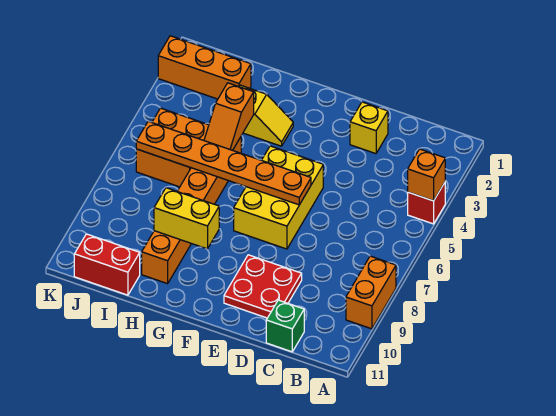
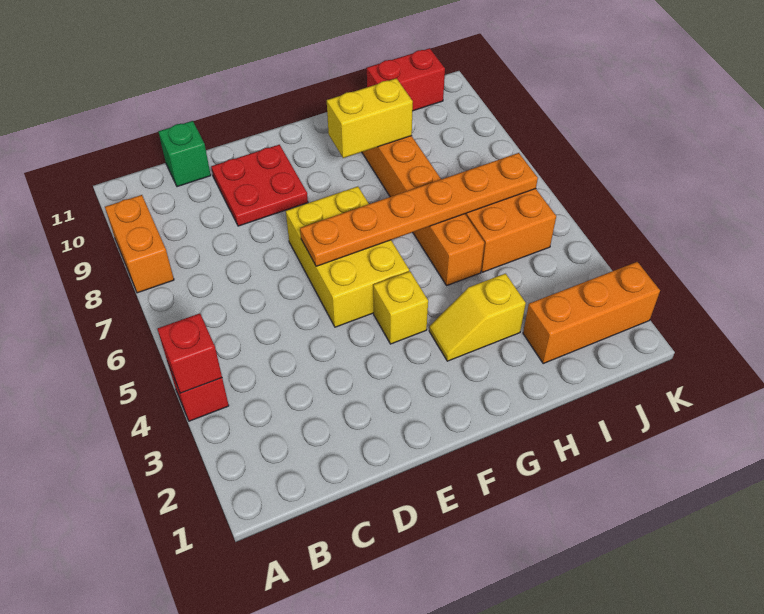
orange brick A4 level 2 -> red brick A4 level 2
yellow brick D2 level 1 -> yellow brick F4 level 1
orange slope H4:H5 level 2 top 4 -> none

